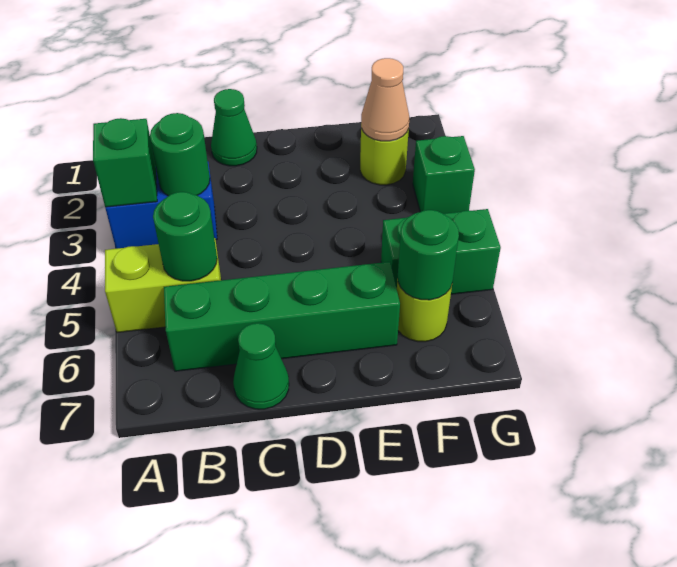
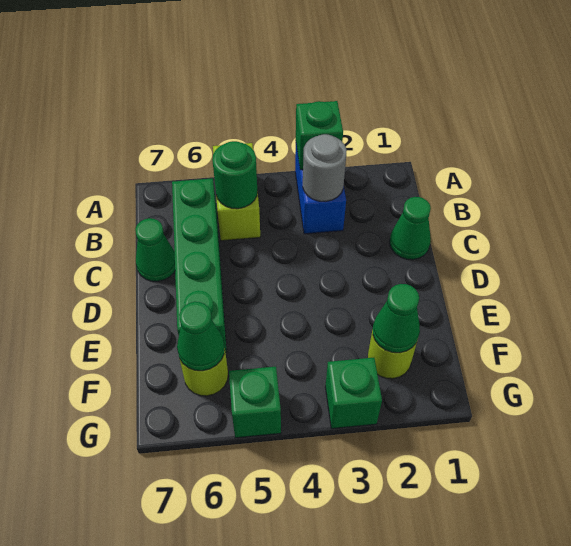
green round brick B3 level 2 -> grey round brick B3 level 2
tan cone F2 level 2 -> green cone F2 level 2
green brick F5:G5 level 1 -> green brick G5 level 1
green round brick F6 level 2 -> green cone F6 level 2

